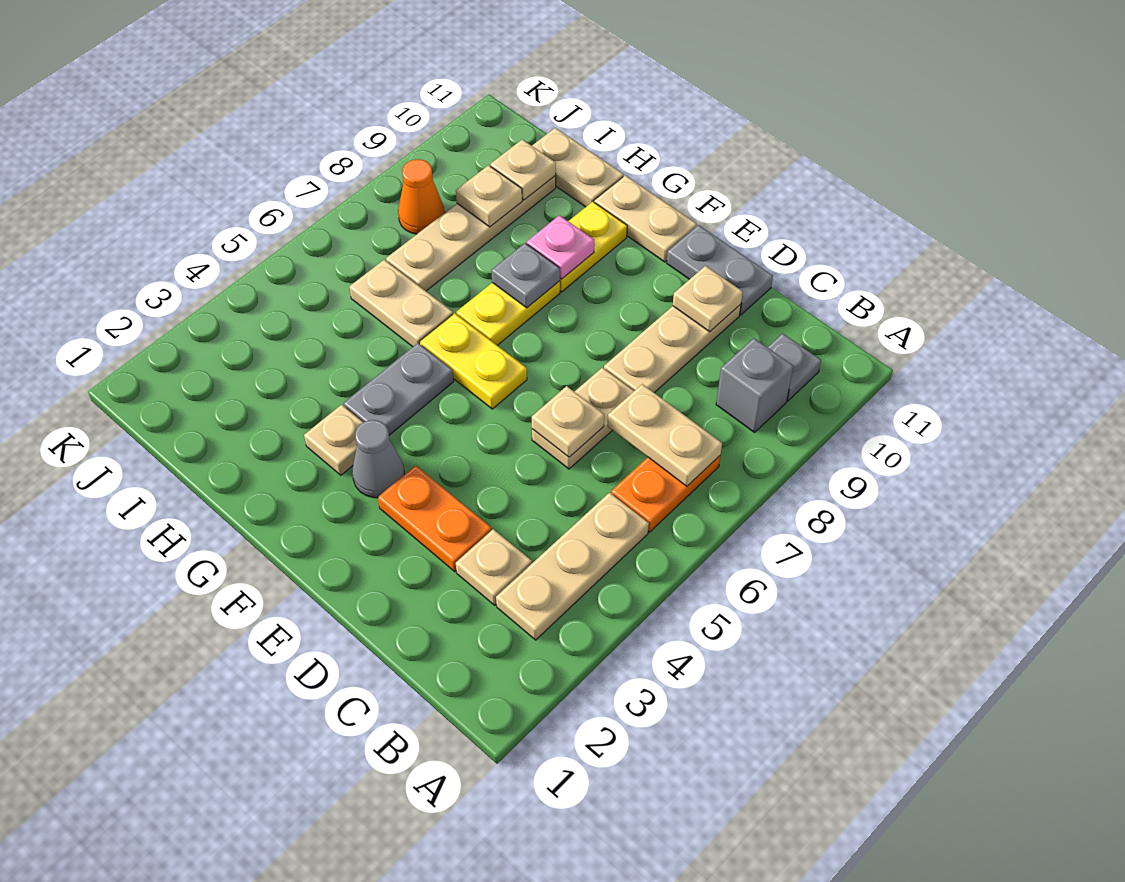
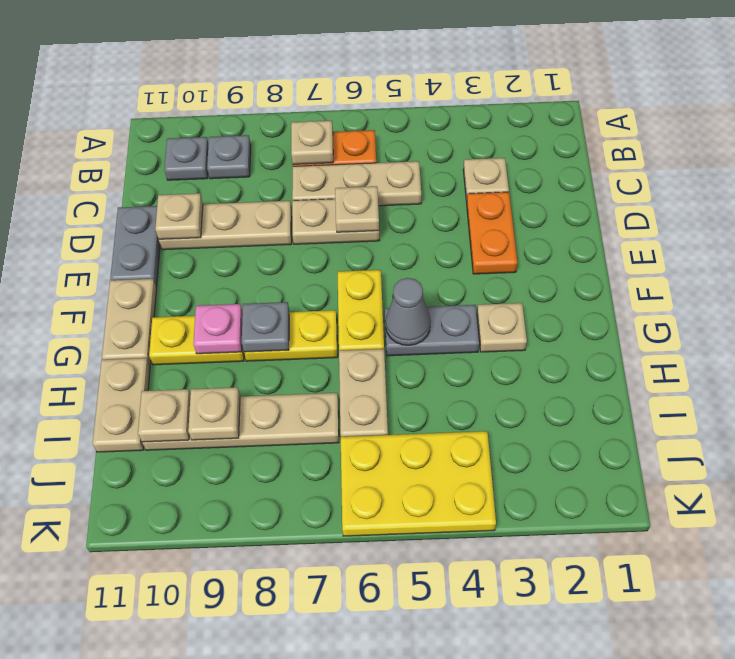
tan plate B3:B5 level 1 -> tan plate C5:C7 level 1
tan plate B7:C7 level 2 -> tan plate B7 level 2
grey brick B9 level 1 -> grey plate B9 level 1
grey cone F3 level 1 -> grey cone G5 level 2
none -> yellow plate J4:K6 level 1
orange cone J8 level 1 -> none

